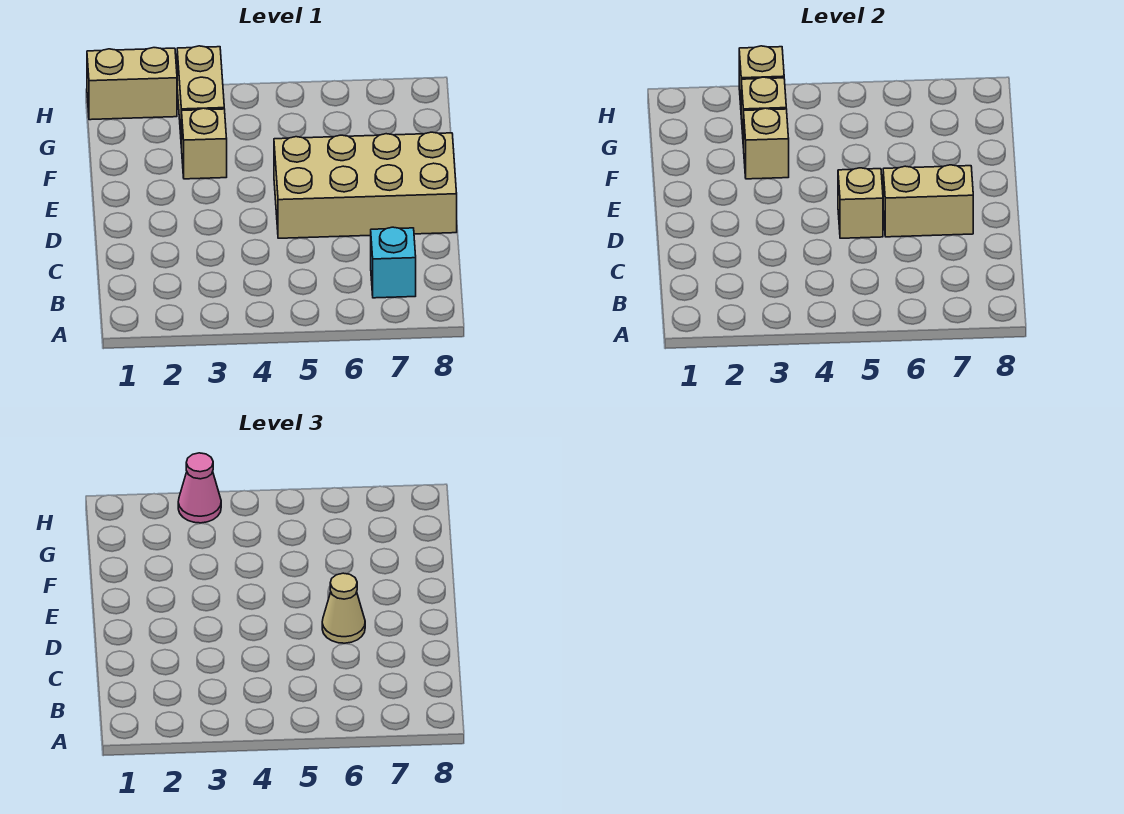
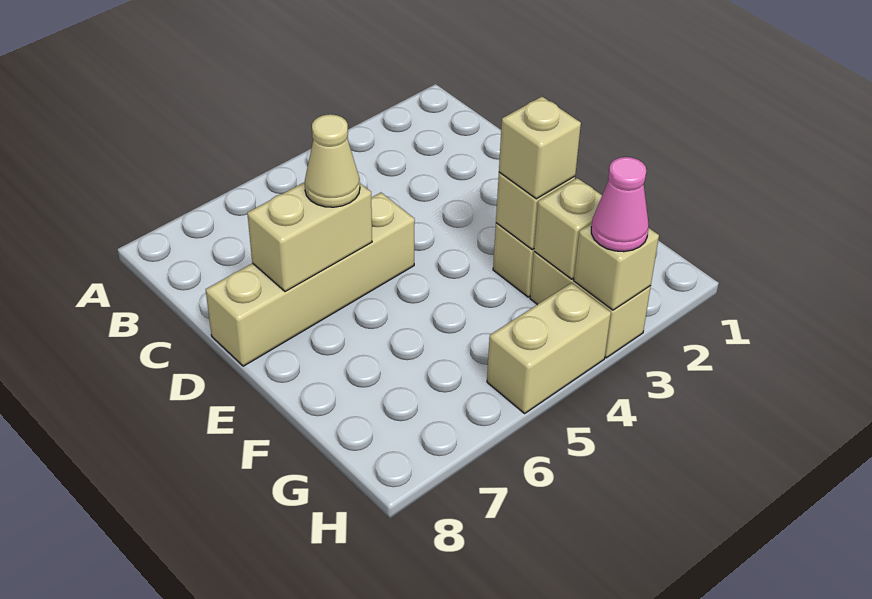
cyan brick B7 level 1 -> none
tan brick D5:E8 level 1 -> tan brick D5:D8 level 1
tan brick D5 level 2 -> tan brick F3 level 3
tan brick H1:H2 level 1 -> tan brick H4:H5 level 1

